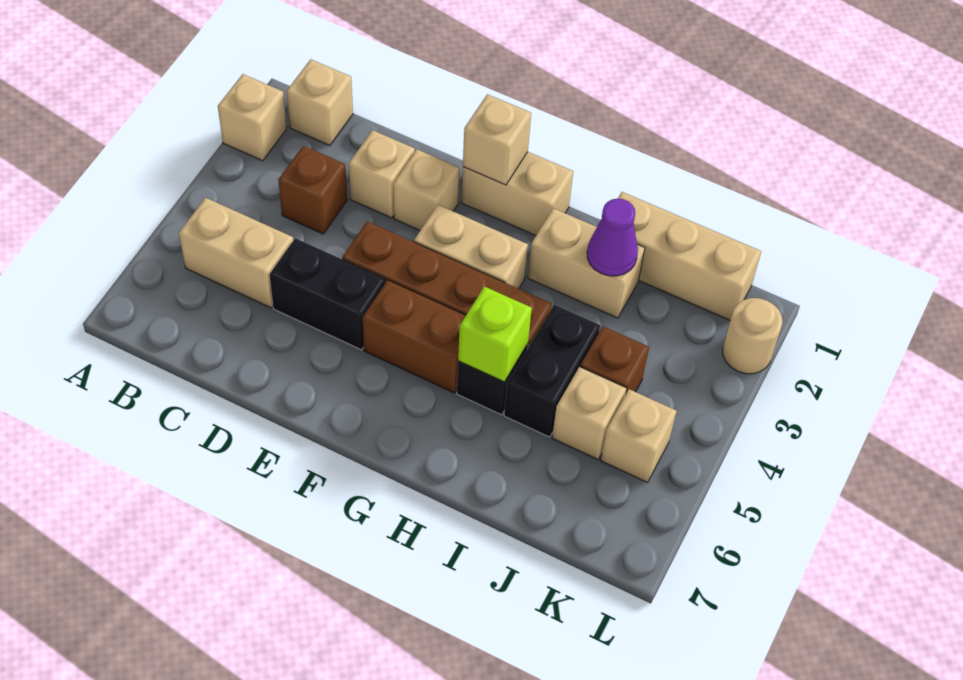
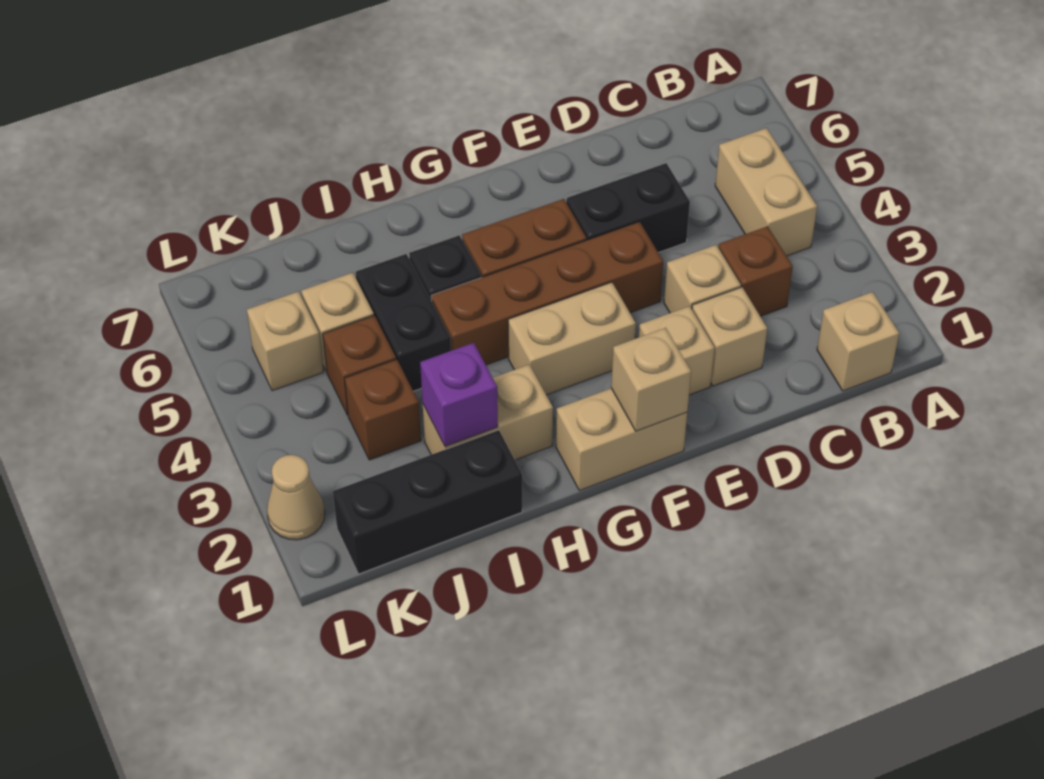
tan brick A2 level 1 -> tan brick D3 level 1
tan brick B5:C5 level 1 -> tan brick B4:B5 level 1
lime brick H5 level 2 -> none
tan brick I1:K1 level 1 -> black brick I1:K1 level 1
purple cone I2 level 2 -> purple brick I2 level 2
none -> brown brick J3 level 1
tan round brick L2 level 1 -> tan cone L2 level 1

